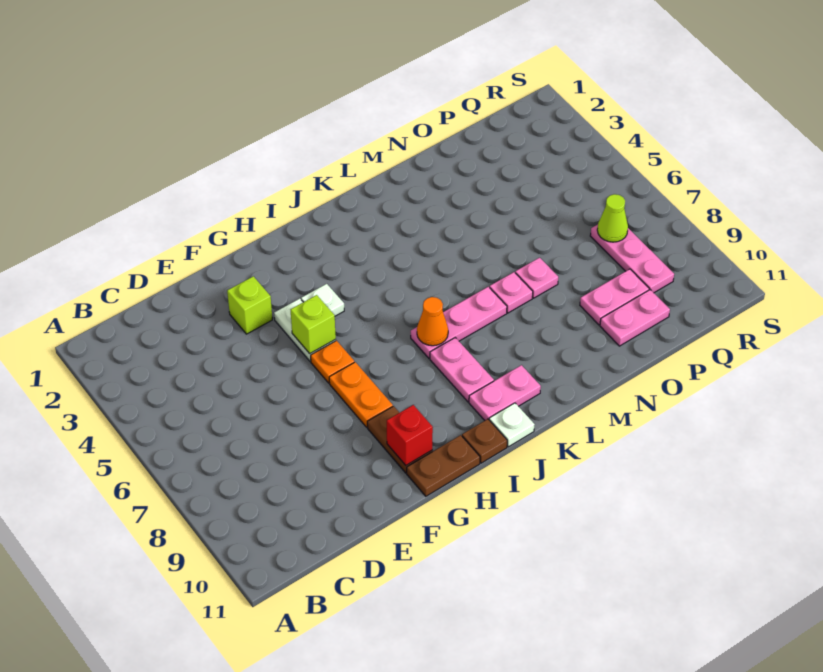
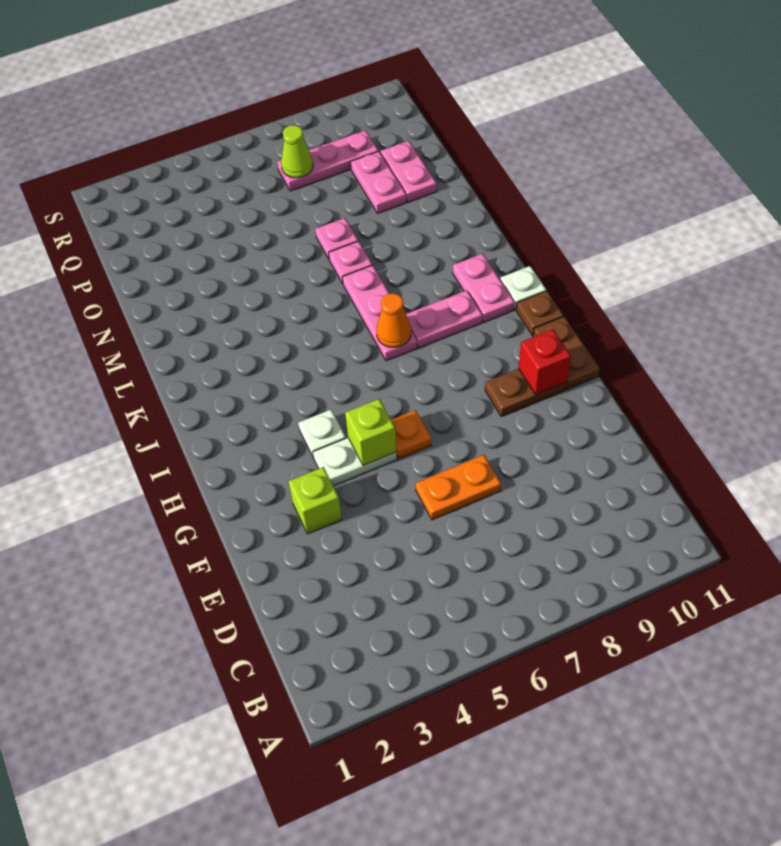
orange plate G7:G8 level 1 -> orange plate E6:E7 level 1

